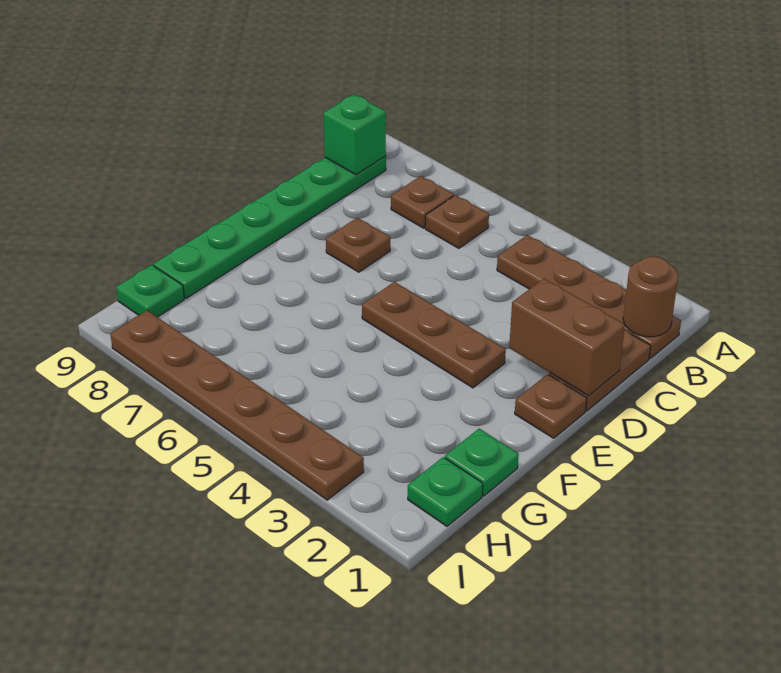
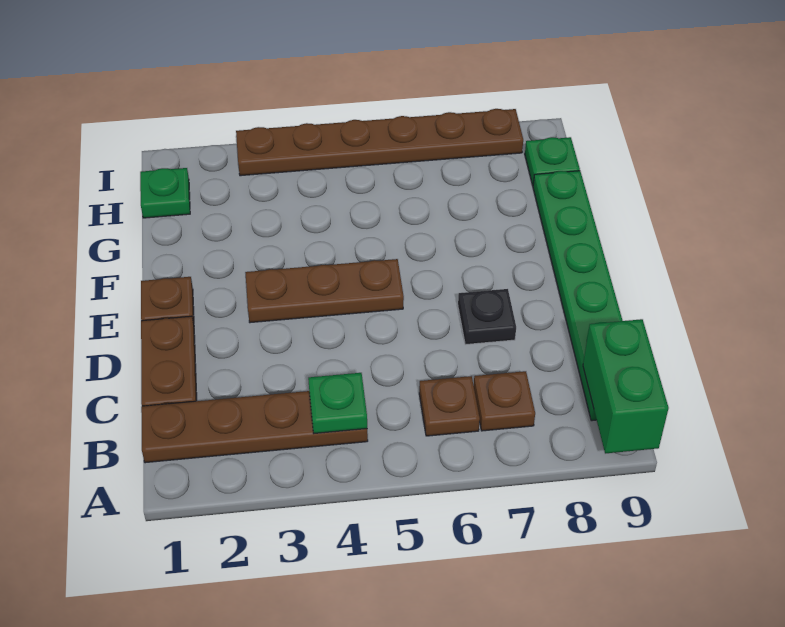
brown round brick B1 level 2 -> none
green brick B9 level 2 -> green brick A9:B9 level 2
brown brick D1:D2 level 2 -> none
brown plate D7 level 1 -> black plate D7 level 1
green plate G1 level 1 -> green plate B4 level 2

